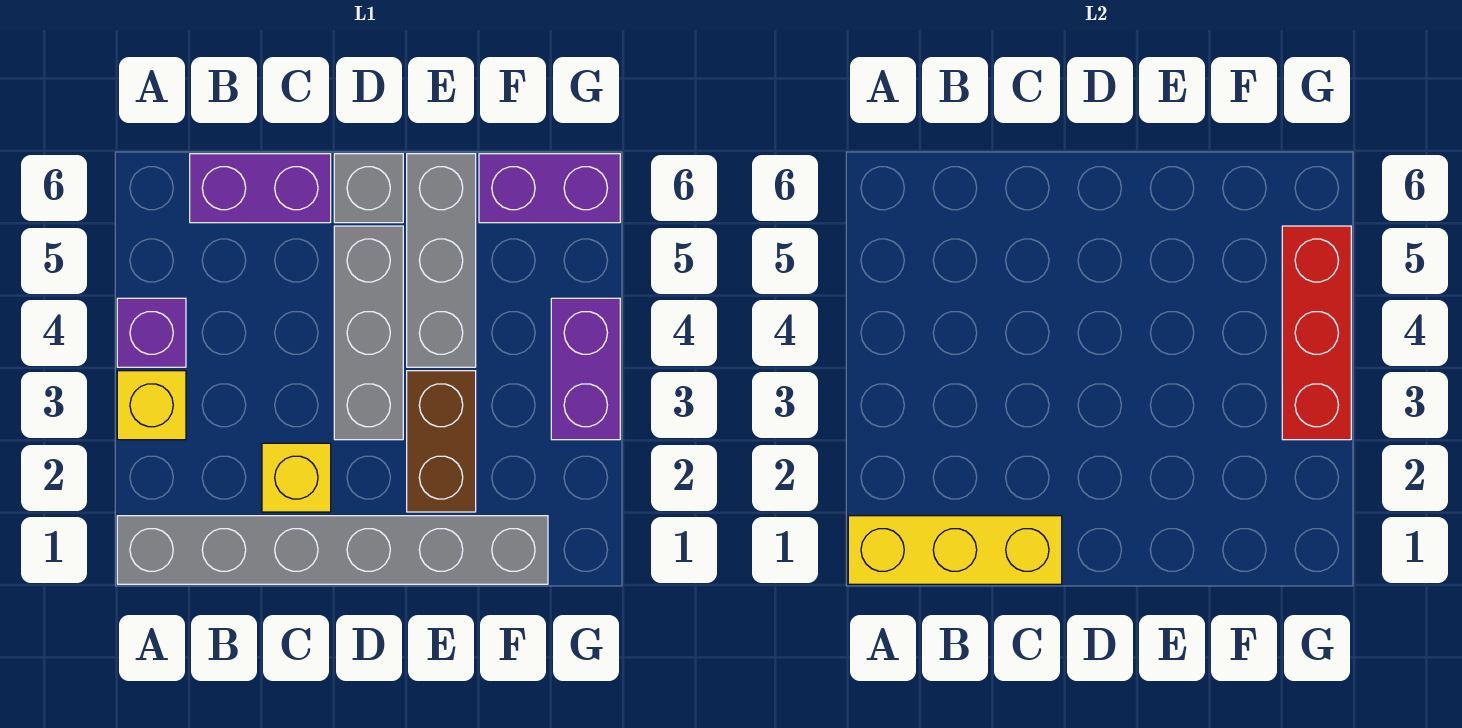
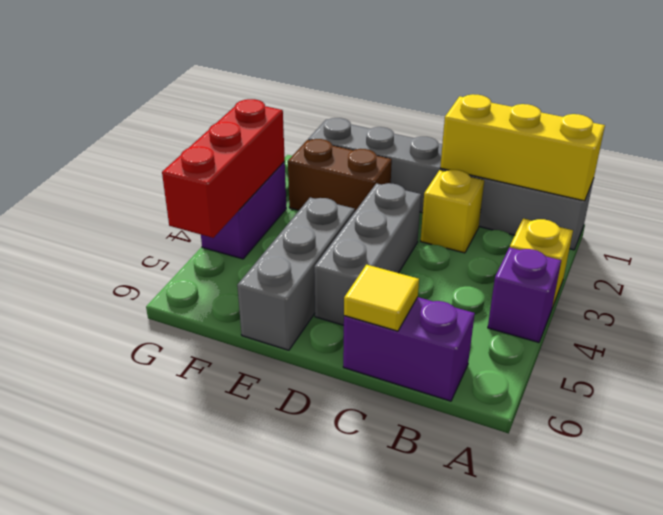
none -> yellow tile C6 level 2
grey brick D6 level 1 -> none
brown brick E2:E3 level 1 -> brown brick E2:F2 level 1
purple brick F6:G6 level 1 -> none

